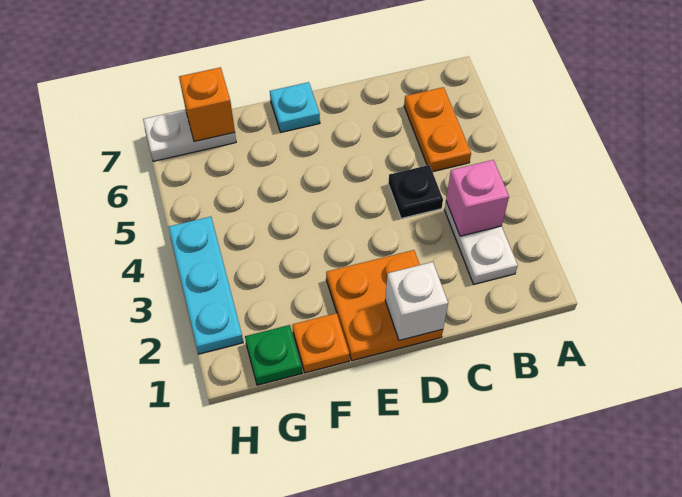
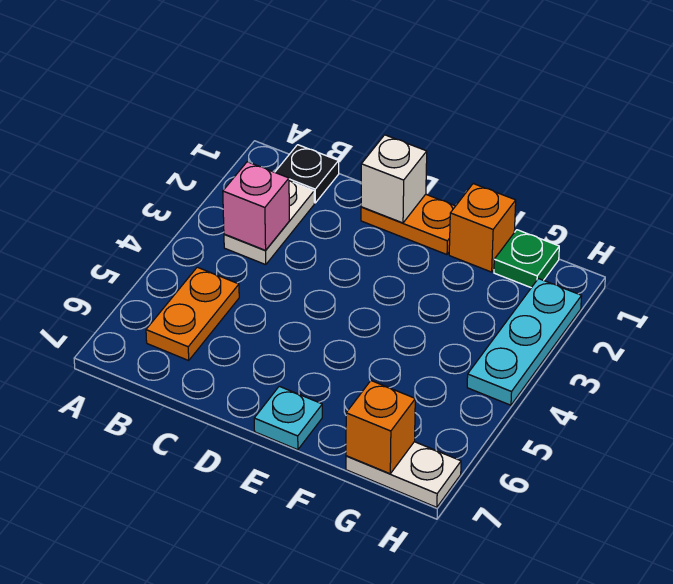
black plate C4 level 1 -> black plate B1 level 1
orange plate D1:E2 level 1 -> orange plate D1:E1 level 1
orange plate F1 level 1 -> orange brick F1 level 1

